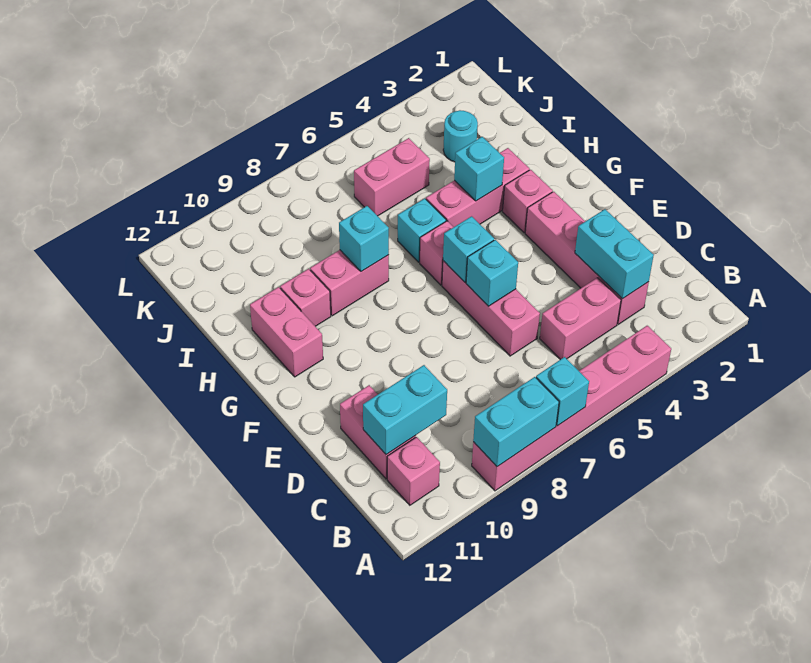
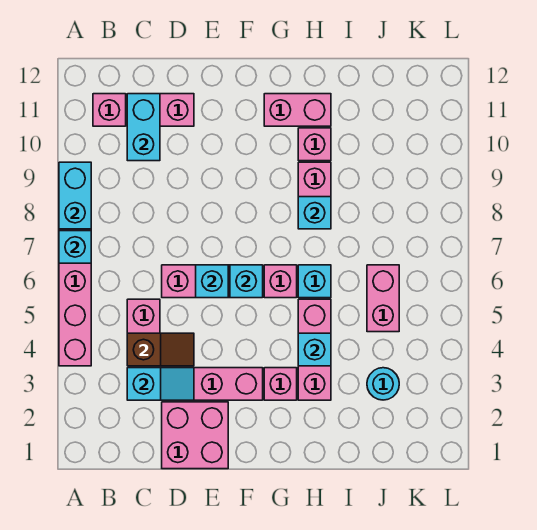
cyan brick C3:D3 level 2 -> cyan slope C3:D3 level 2 top C
none -> brown slope C4:D4 level 2 top C
none -> pink brick D1:E2 level 1

